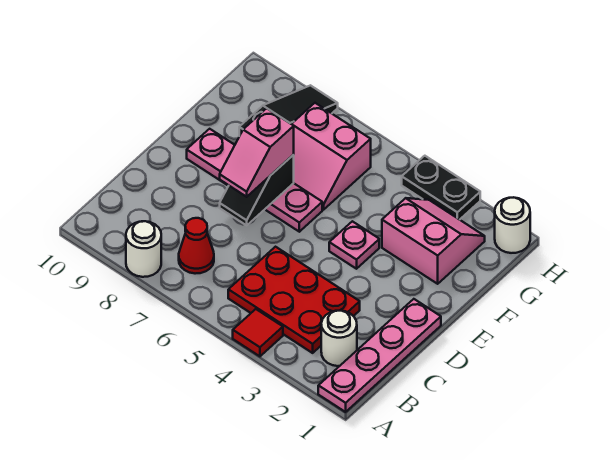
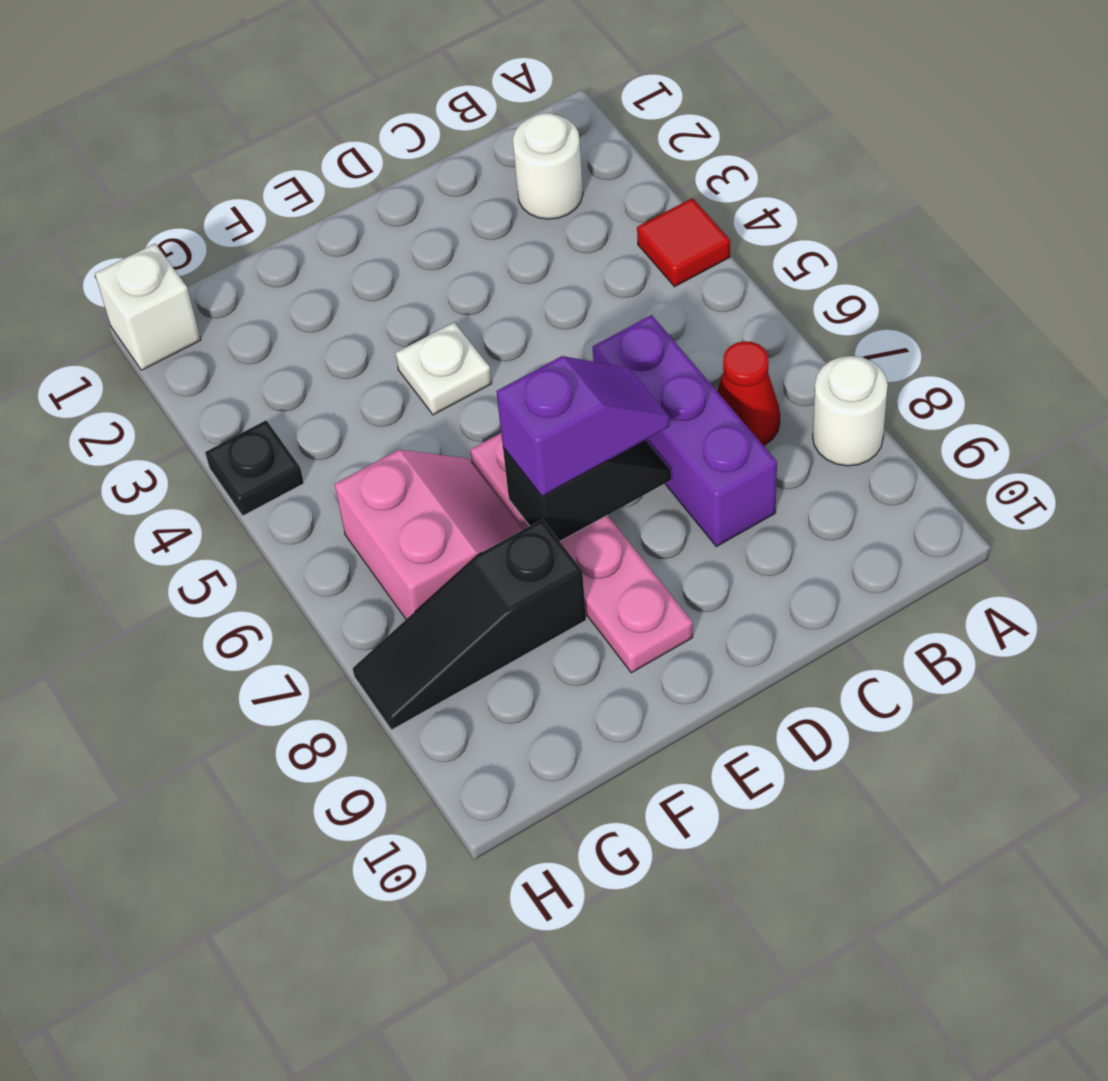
pink plate A1:D1 level 1 -> none
red plate B3:C5 level 1 -> none
none -> purple brick C6:C8 level 1
pink slope D7:E7 level 3 top E -> purple slope D7:E7 level 3 top E
pink plate E4 level 1 -> white plate E4 level 1
pink slope F2:G3 level 1 top F -> none
white round brick H1 level 1 -> white brick H1 level 1
black plate H3:H4 level 1 -> black plate H4 level 1

